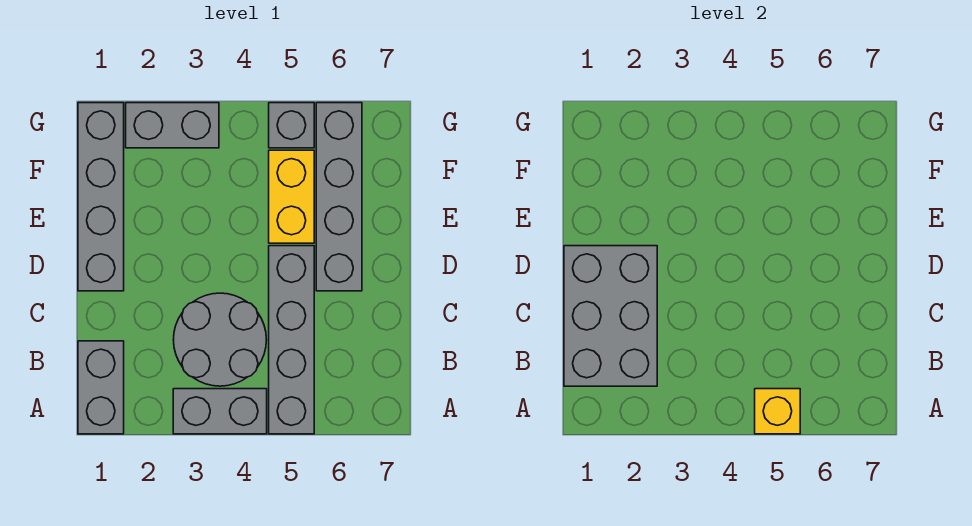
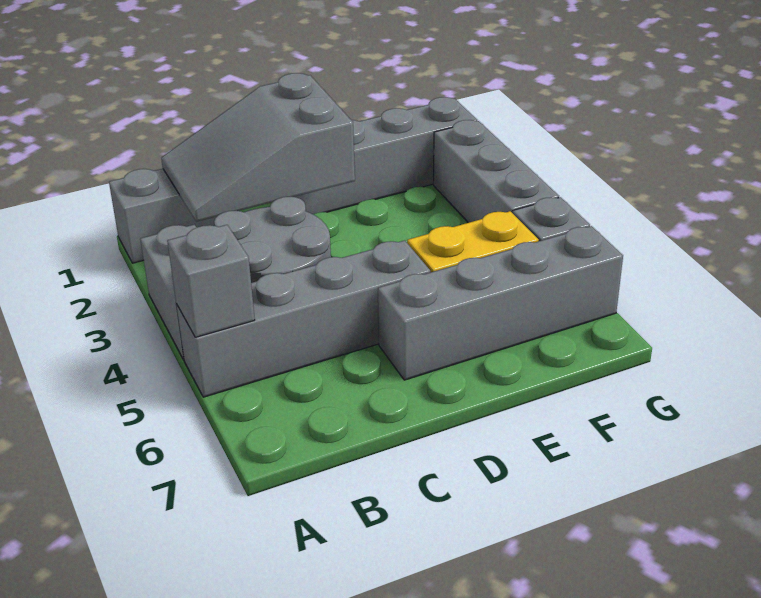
yellow brick A5 level 2 -> grey brick A5 level 2
grey brick B1:D2 level 2 -> grey slope B1:D2 level 2 top D
grey brick G2:G3 level 1 -> grey brick G2:G4 level 1

